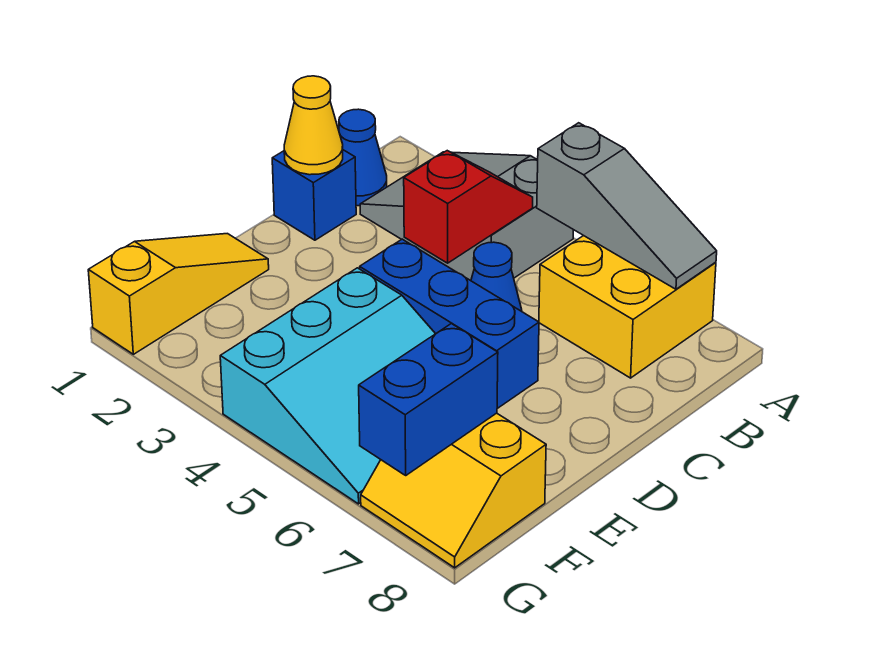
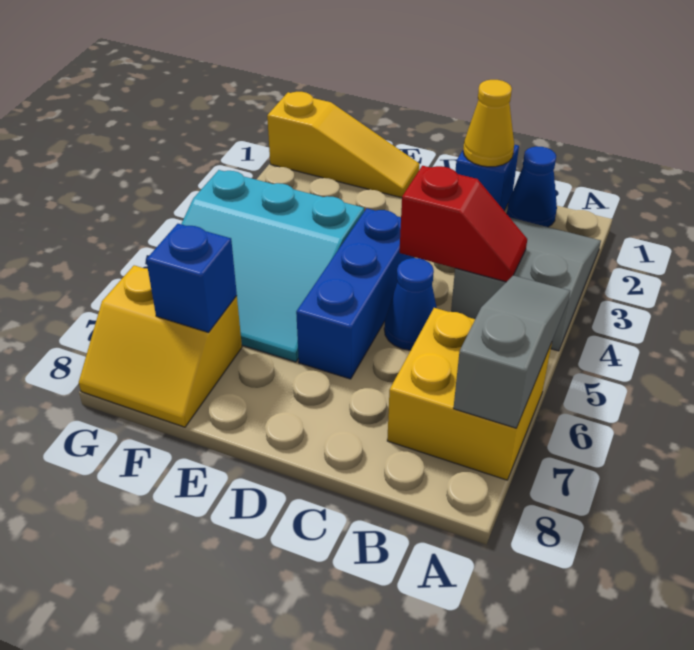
grey slope A5:A7 level 2 top 5 -> grey slope A5:A7 level 2 top 7
yellow slope F7:G8 level 1 top F -> yellow slope F7:G8 level 1 top 7
blue brick F7:G7 level 2 -> blue brick F7 level 2

